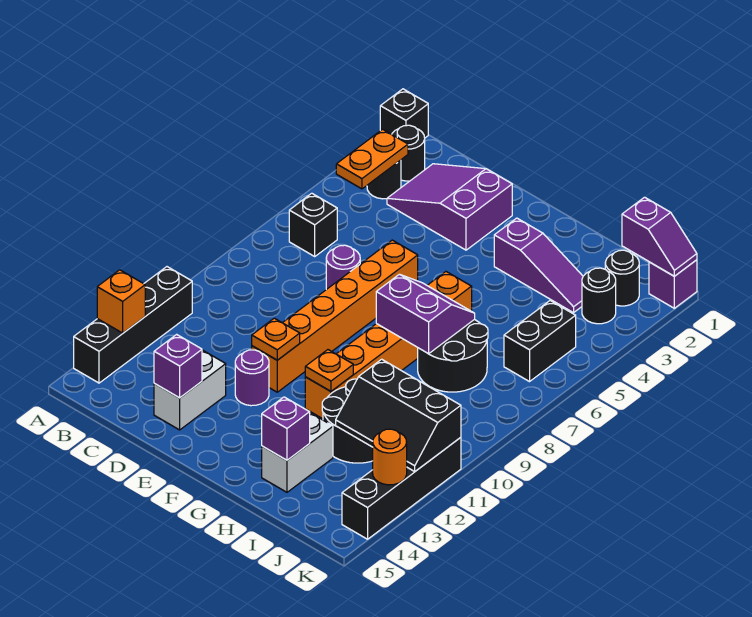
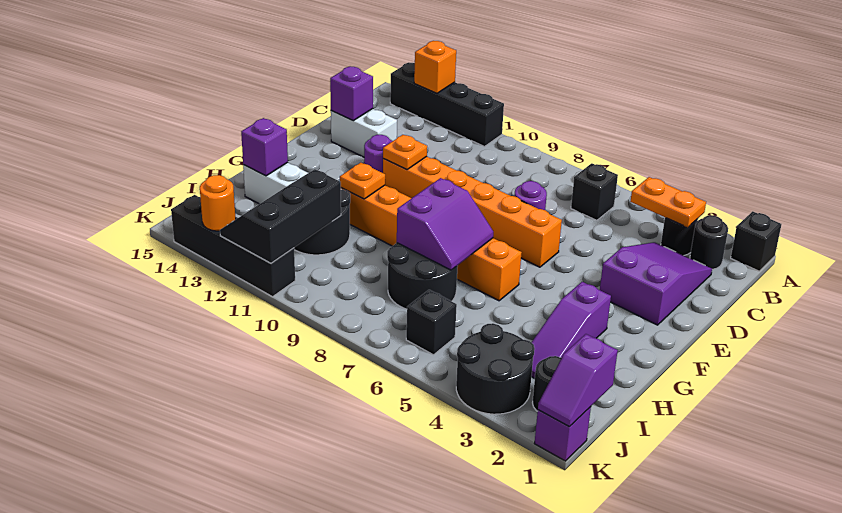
black round brick J3 level 1 -> black round brick J3:K4 level 1
black brick J5:J6 level 1 -> black brick J6 level 1

